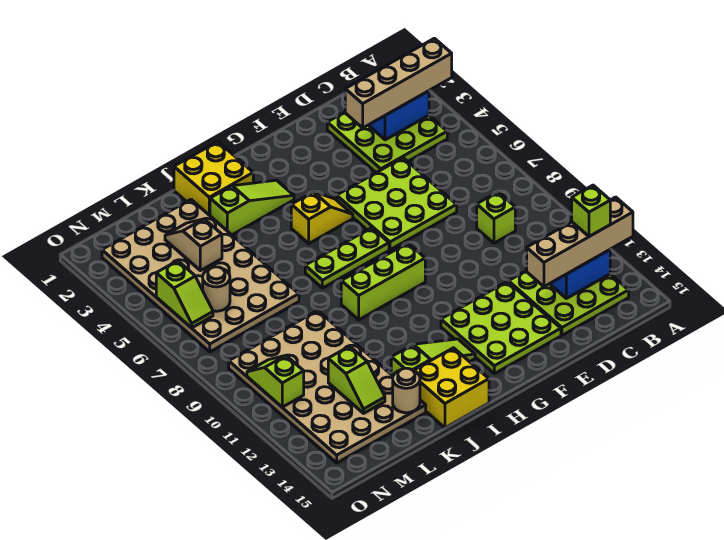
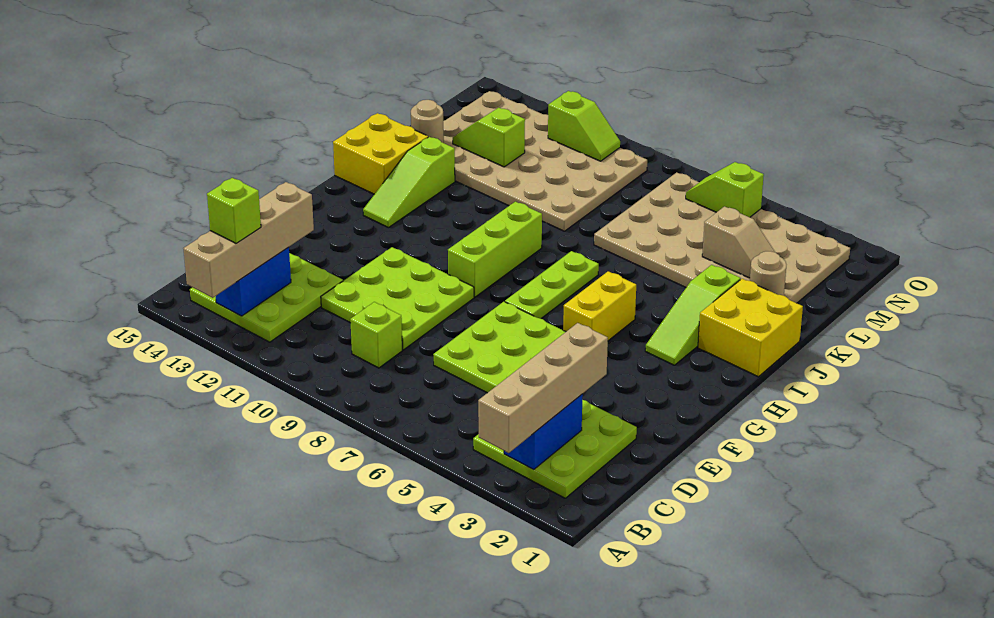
lime plate E12:G14 level 1 -> lime plate D9:F11 level 1
yellow slope G5:H5 level 1 top H -> yellow brick G5:H5 level 1
tan round brick M6 level 2 -> tan round brick K2 level 2

